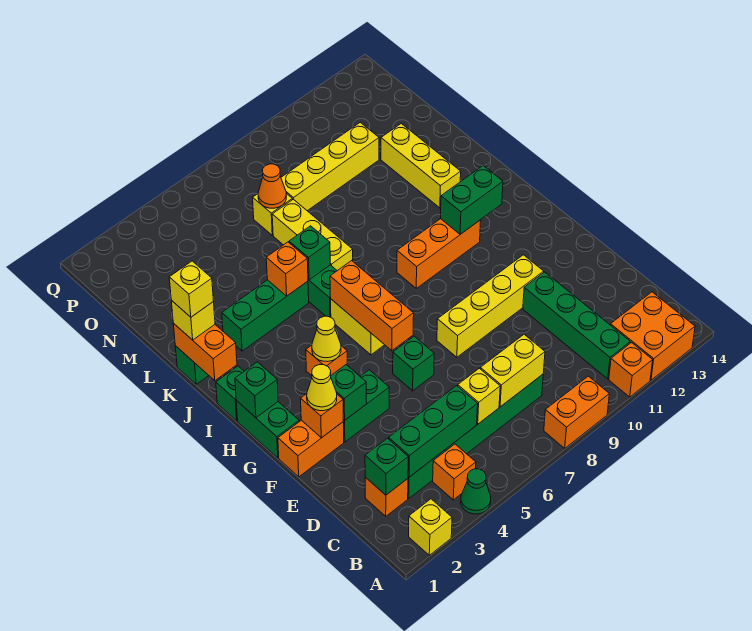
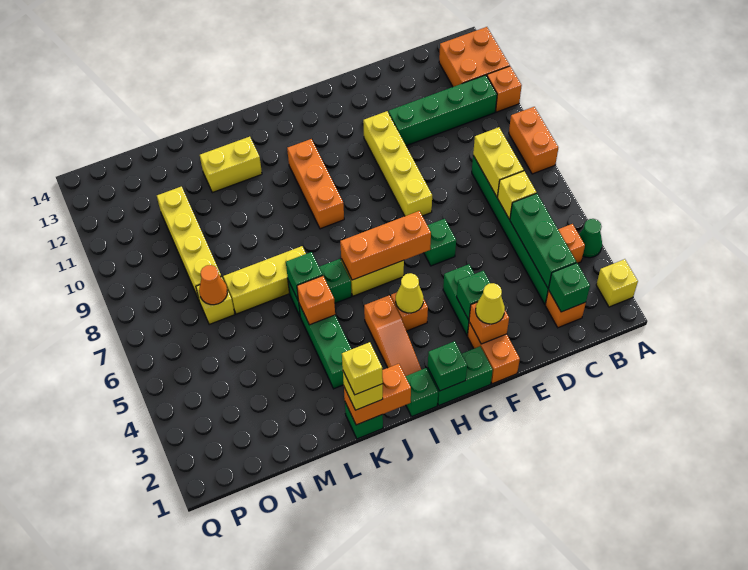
none -> orange slope I2:I4 level 1 top 4
green brick I11:I12 level 2 -> none
yellow brick K12:M12 level 1 -> yellow brick K12:L12 level 1

